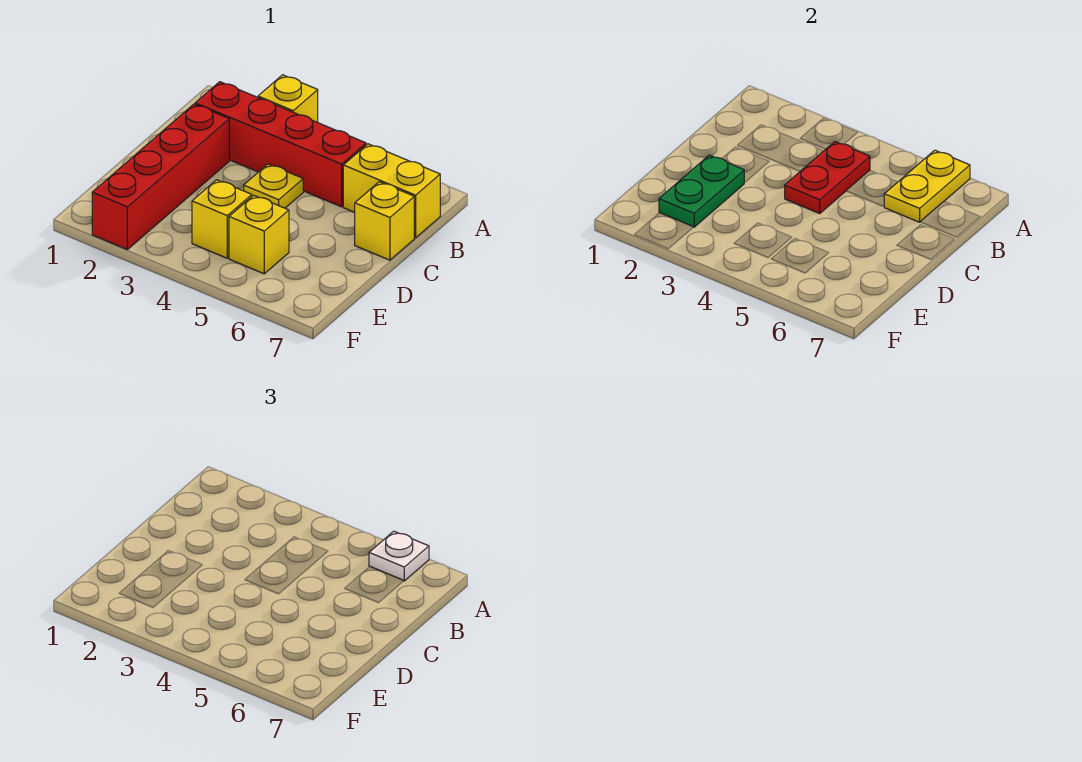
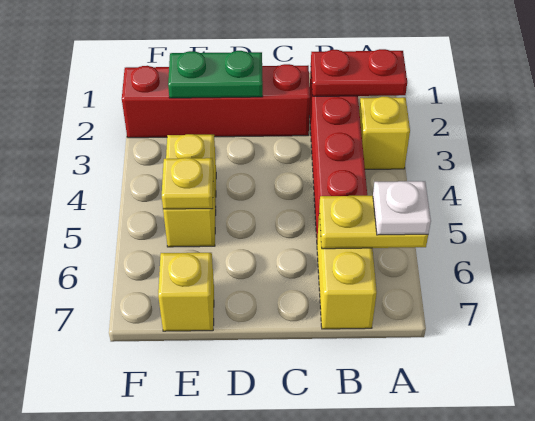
red plate B4:C4 level 2 -> red plate A2:B2 level 2
yellow plate C4 level 1 -> yellow plate E5 level 2
yellow brick C7 level 1 -> yellow brick E7 level 1

